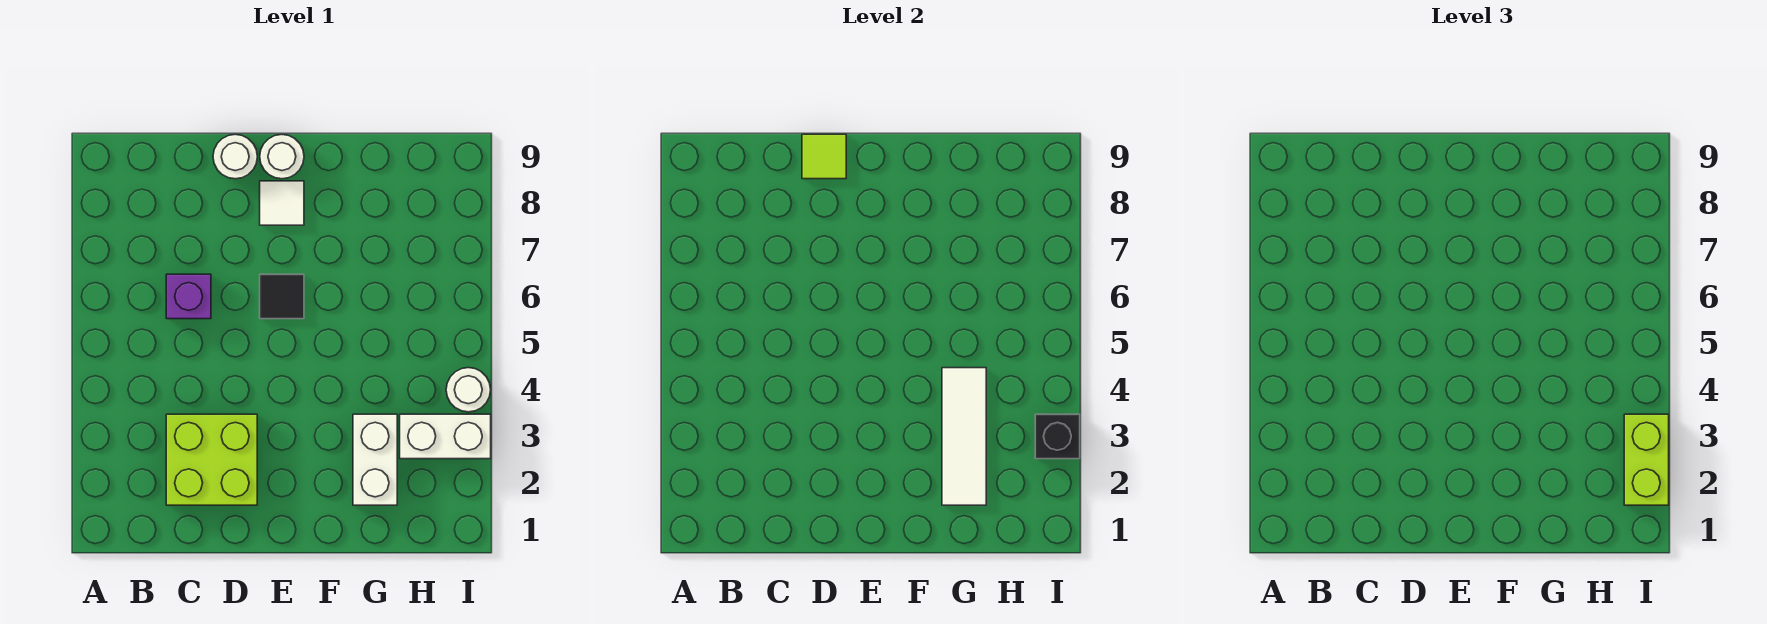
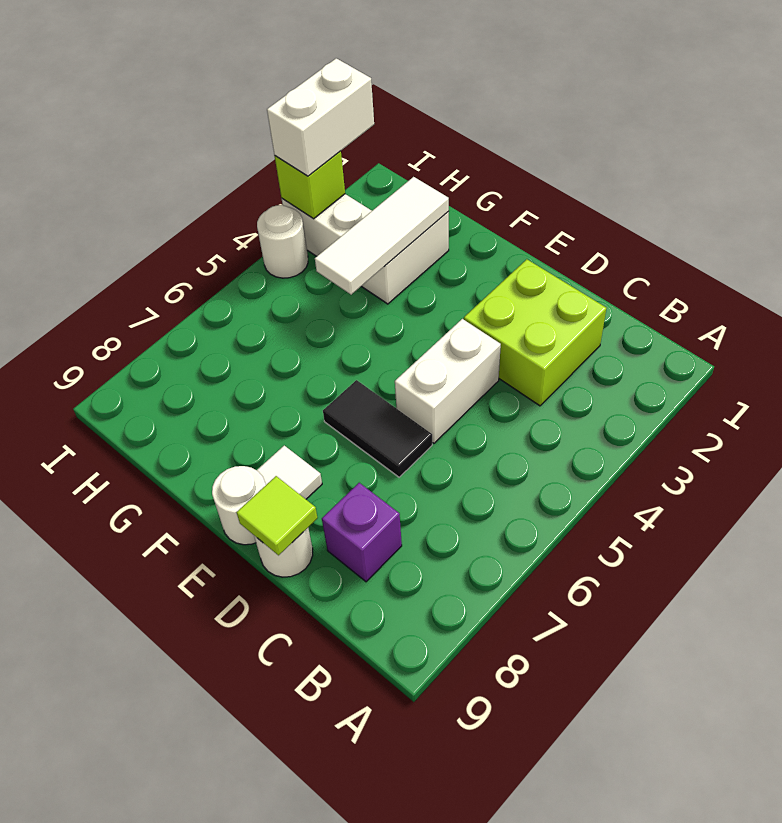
purple brick C6 level 1 -> purple brick C8 level 1
none -> white brick D4:D5 level 1
black tile E6 level 1 -> black tile D6:E6 level 1
lime brick I2:I3 level 3 -> white brick I2:I3 level 3
black brick I3 level 2 -> lime brick I3 level 2

